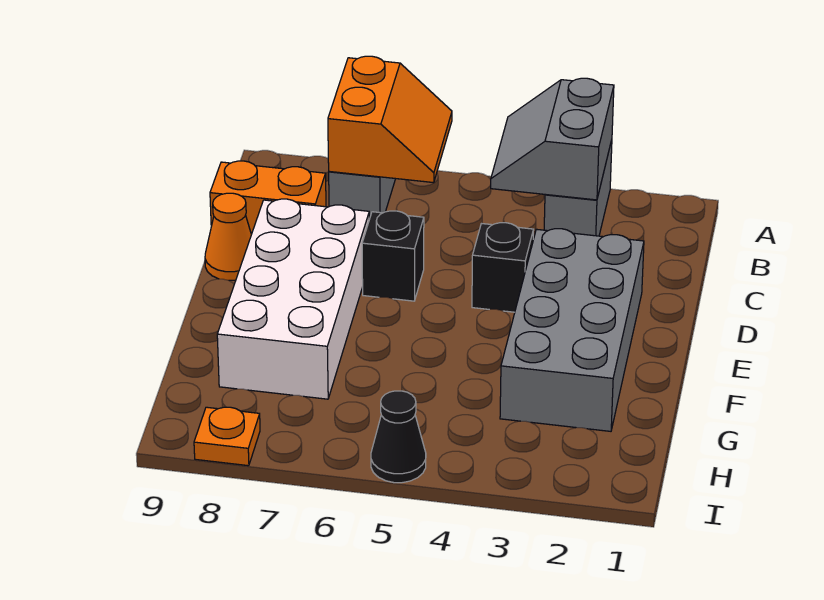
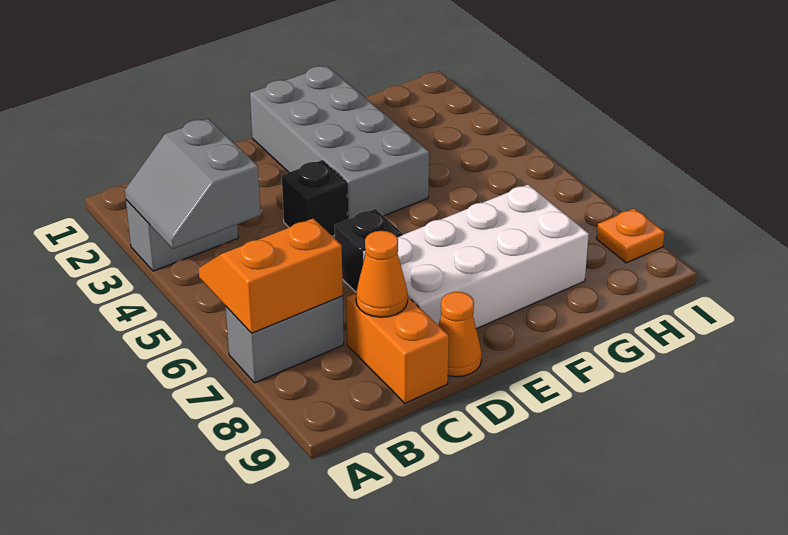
grey slope A3:B4 level 2 top 3 -> grey slope A3:B4 level 2 top B
none -> orange cone C8 level 2
grey brick D2:G3 level 1 -> grey brick E1:F4 level 1
black cone I5 level 1 -> none

